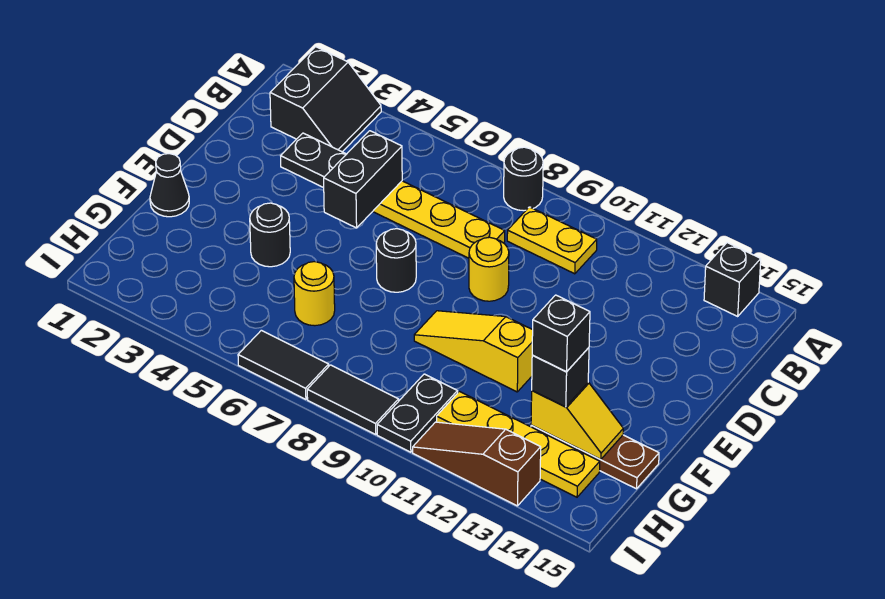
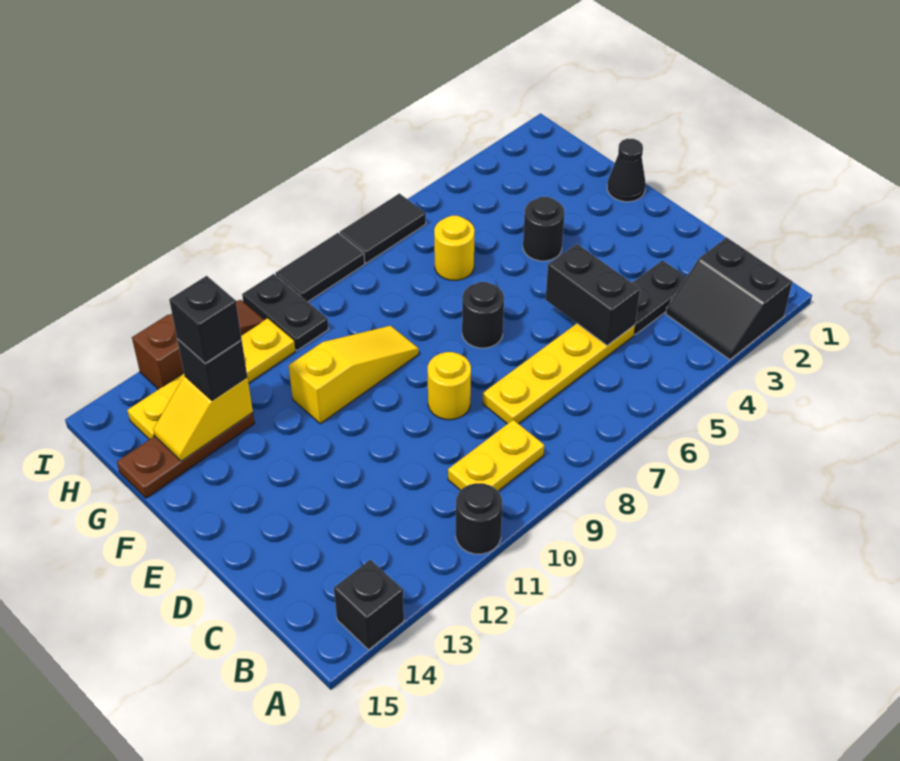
black round brick A8 level 1 -> black round brick A11 level 1

